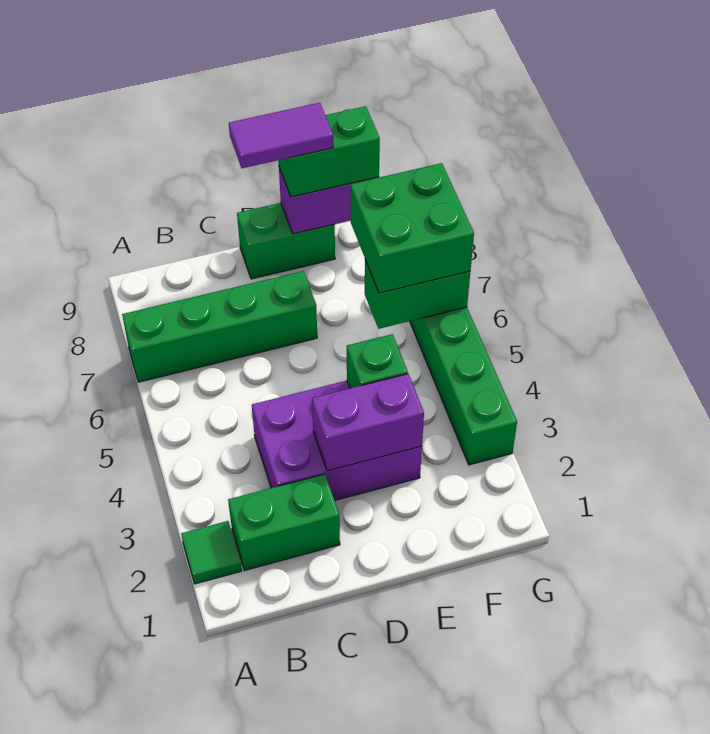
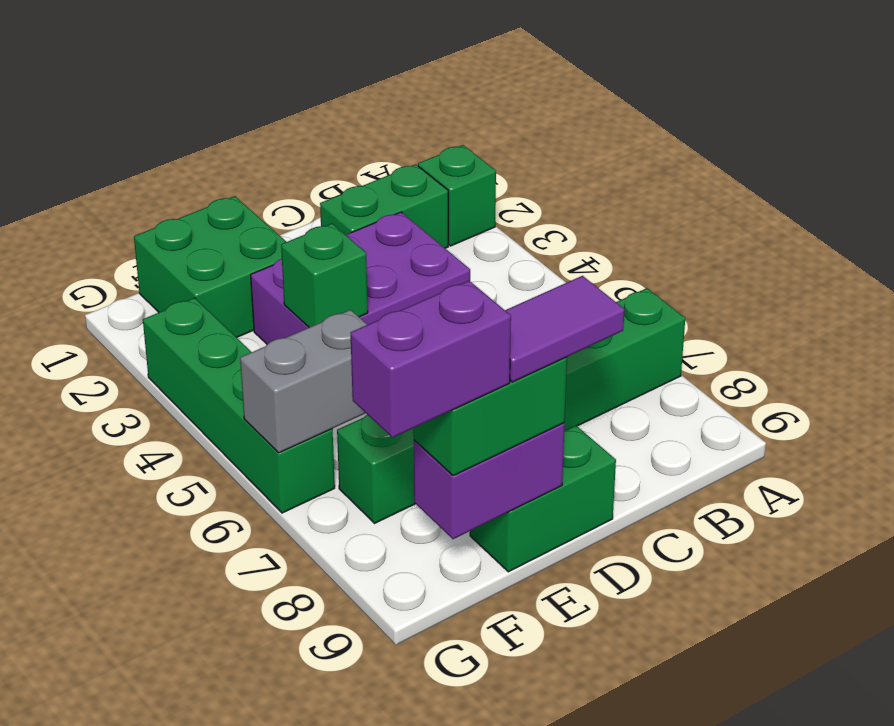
green tile A2 level 1 -> green brick A2 level 1
green brick A7:D7 level 1 -> green brick A7:F7 level 1
purple brick D3:E3 level 2 -> purple brick F9:G9 level 4
green brick F6:G6 level 2 -> grey brick F6:G6 level 2
green brick F6:G7 level 3 -> green brick E1:F2 level 1

